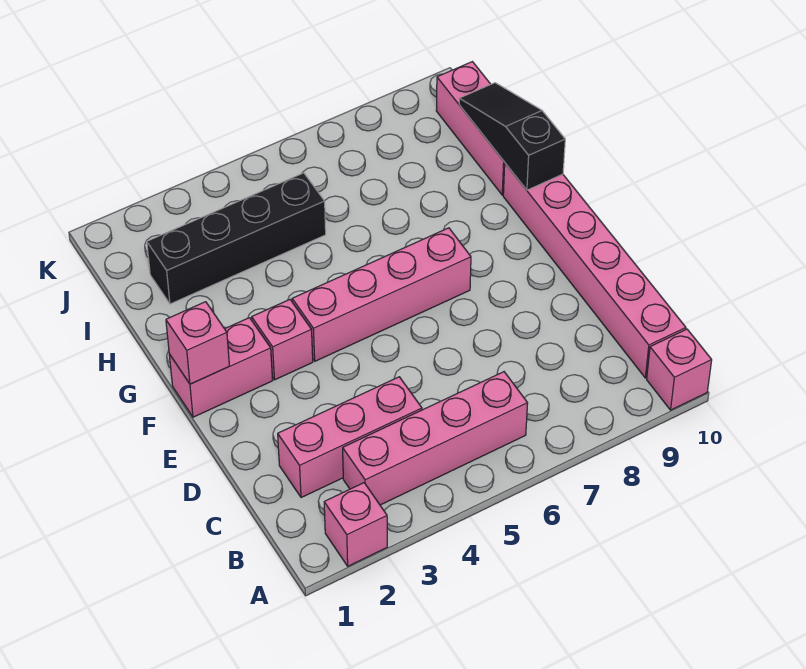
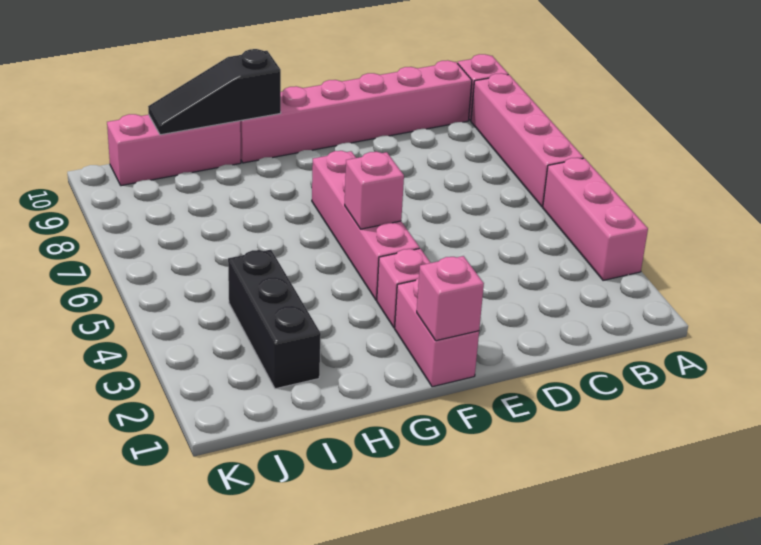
pink brick A2 level 1 -> pink brick F5 level 2
pink brick B3:B6 level 1 -> pink brick A6:A9 level 1
pink brick C2:C4 level 1 -> pink brick A3:A5 level 1
black brick I2:I5 level 1 -> black brick I2:I4 level 1

